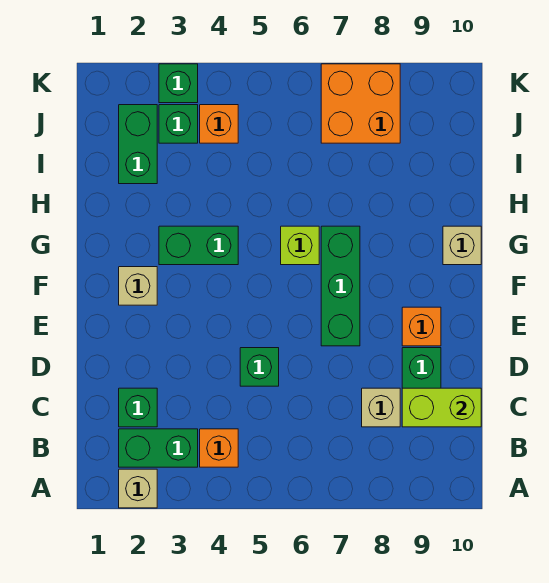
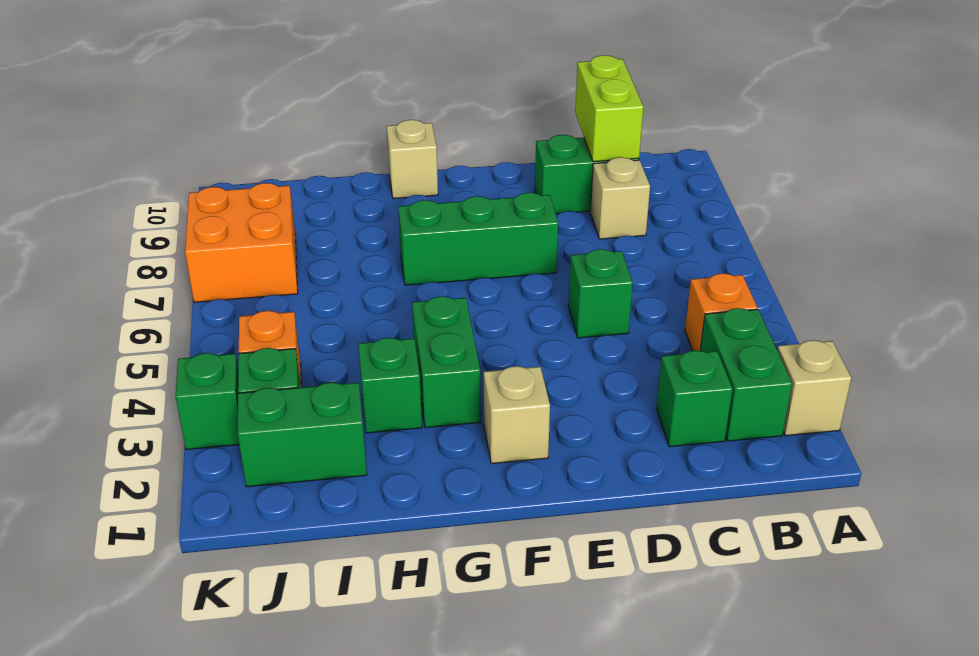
orange brick E9 level 1 -> none
lime brick G6 level 1 -> none
none -> green brick H3 level 1

